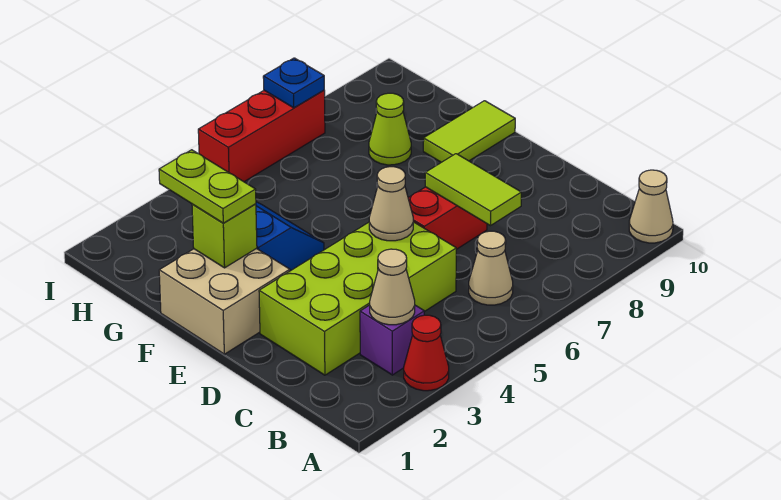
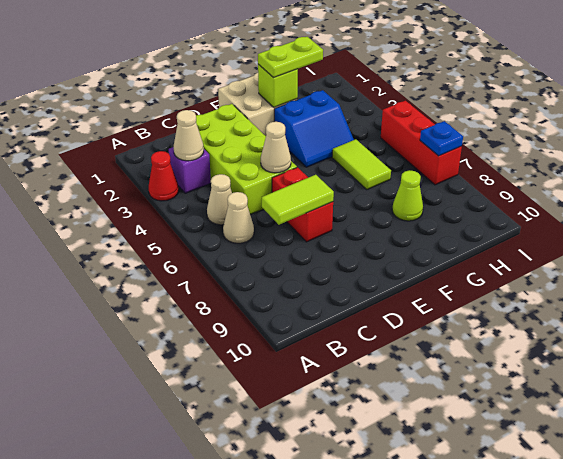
tan cone A10 level 1 -> tan cone B5 level 1
lime tile F9:F10 level 1 -> lime tile G5:G6 level 1

